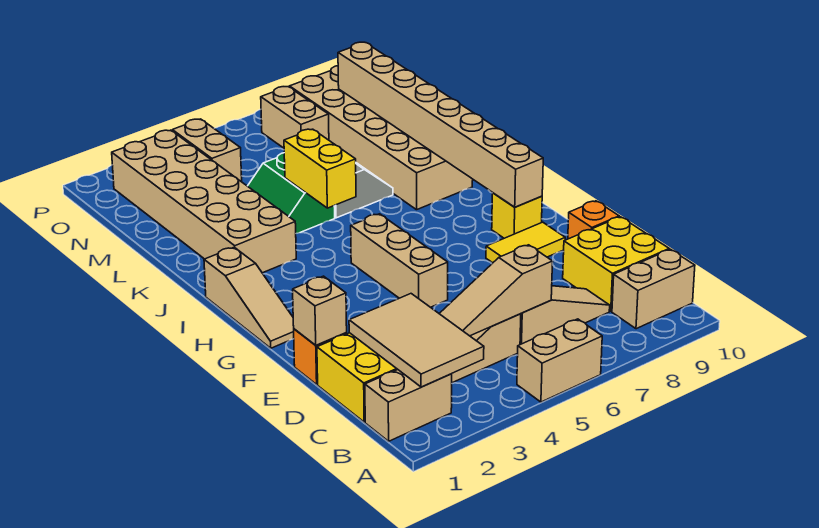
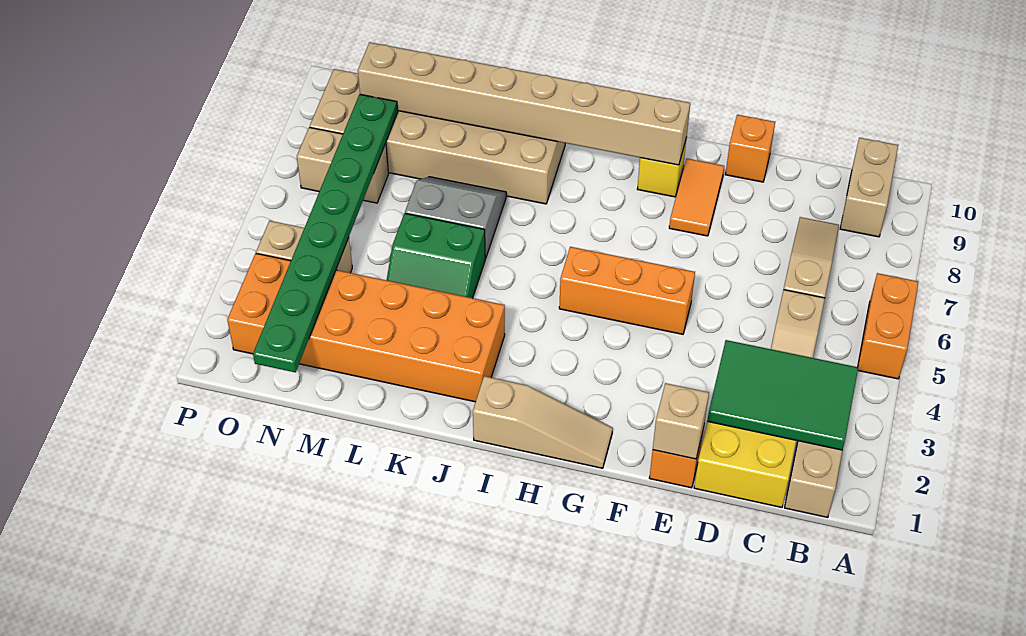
tan brick A5:A6 level 1 -> orange brick A5:A6 level 1
tan tile B2:D3 level 2 -> green tile B2:D3 level 2
tan slope C4:C6 level 2 top 6 -> none
yellow brick C9:D10 level 1 -> none
tan brick F5:H5 level 1 -> orange brick F5:H5 level 1
yellow tile F8:F9 level 1 -> orange tile F8:F9 level 1
tan brick J2:O3 level 1 -> orange brick J2:O3 level 1
yellow brick J5:K5 level 2 -> none
none -> green plate N1:N8 level 2

